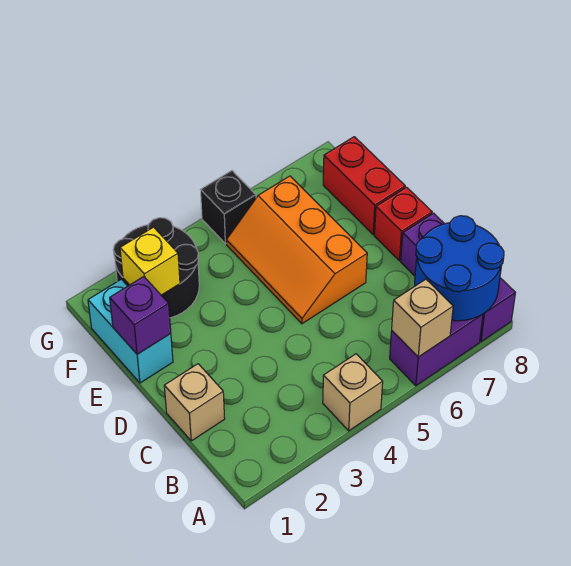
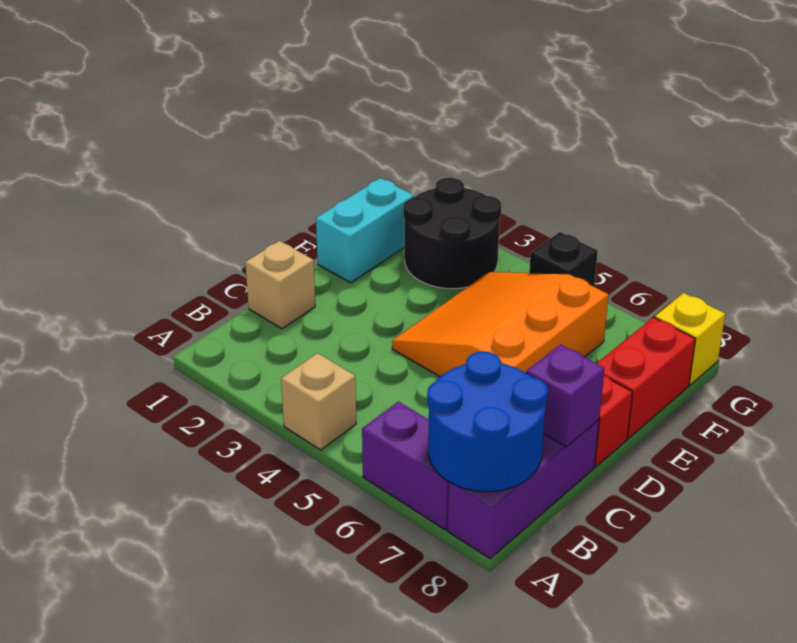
tan brick A6 level 2 -> none
orange slope D5:F6 level 1 top 6 -> orange slope D4:F6 level 1 top 6
purple brick E1 level 2 -> purple brick C8 level 2
yellow brick F2 level 2 -> yellow brick G8 level 1

